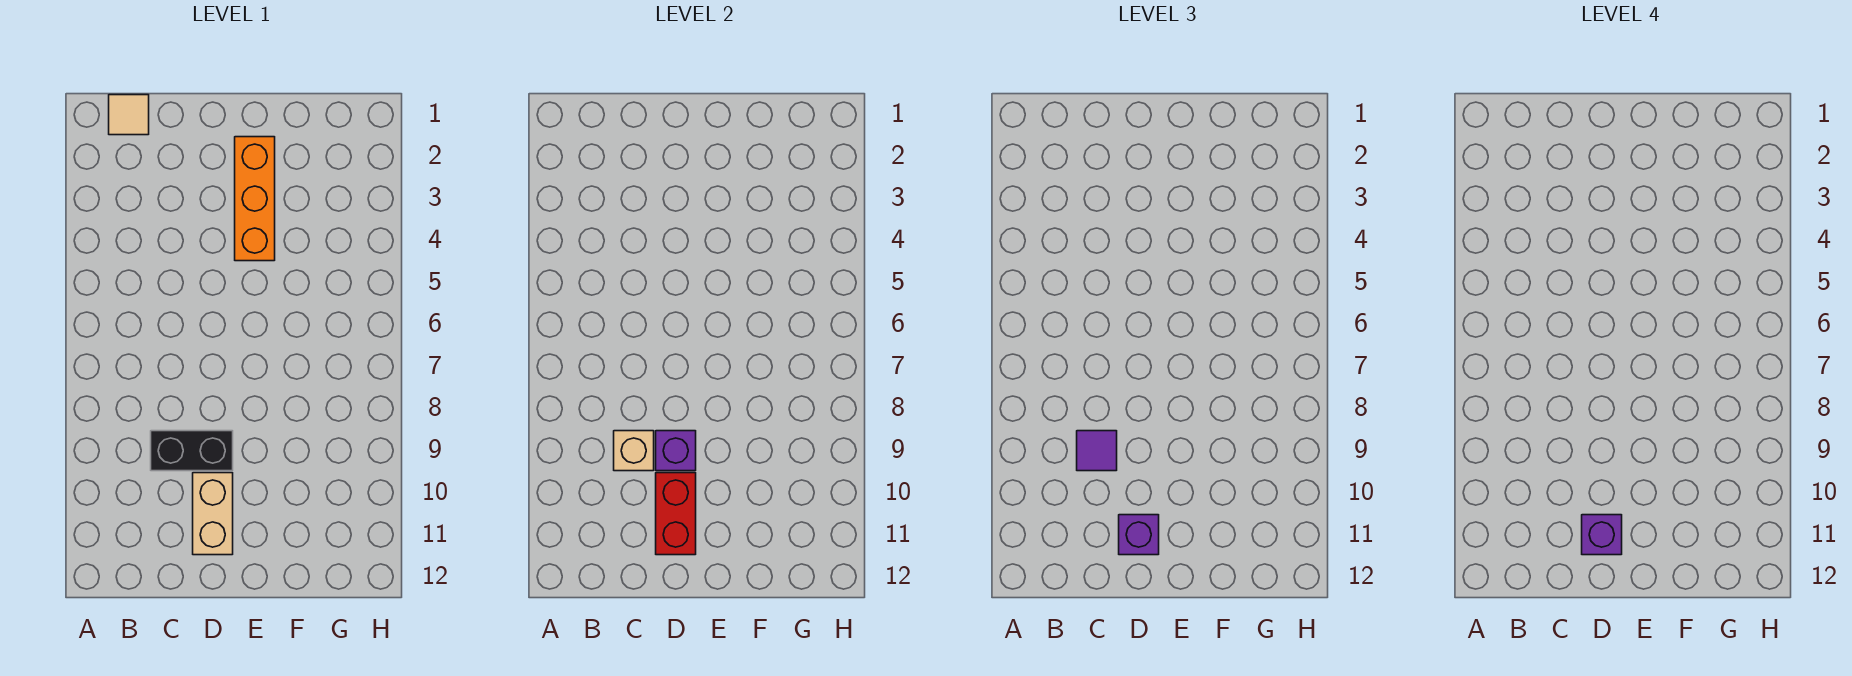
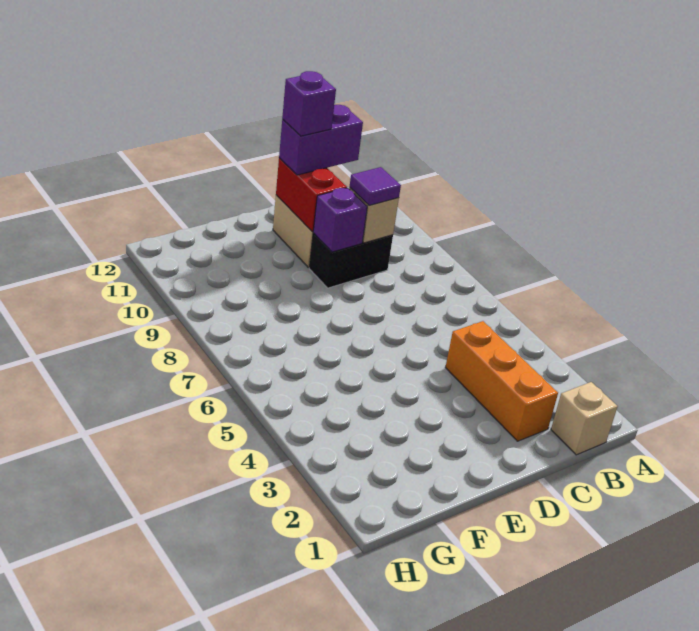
tan tile B1 level 1 -> tan brick B1 level 1
purple brick D11 level 3 -> purple brick C11:D11 level 3
orange brick E2:E4 level 1 -> orange brick C2:C4 level 1

